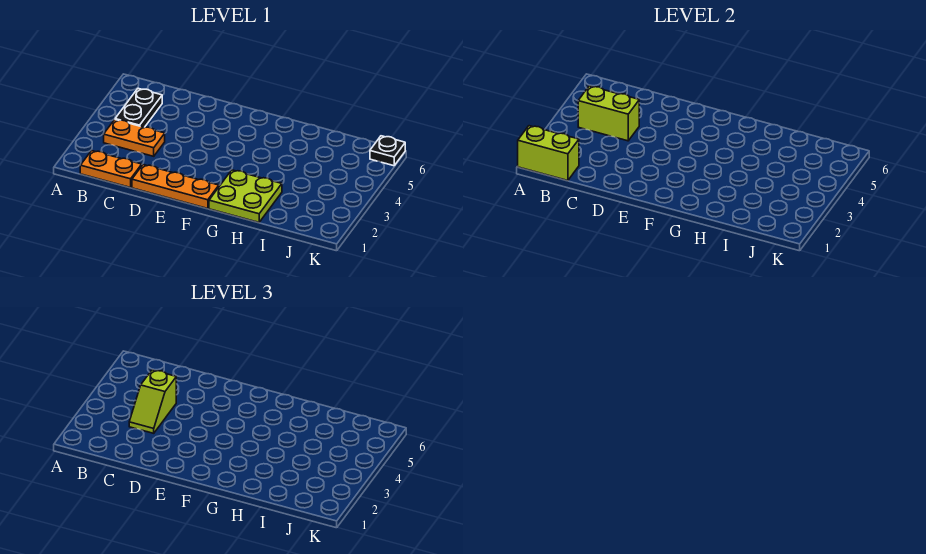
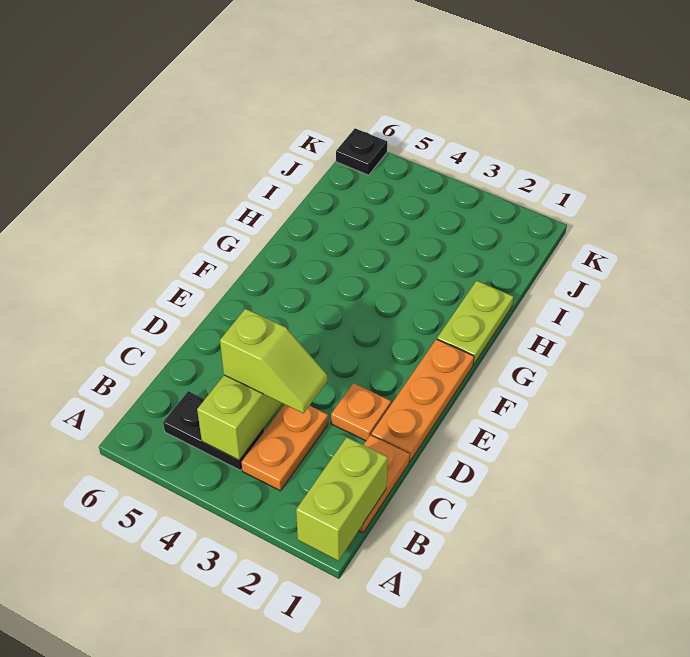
none -> orange plate D2 level 1
lime plate G1:H2 level 1 -> lime plate G1:H1 level 1

